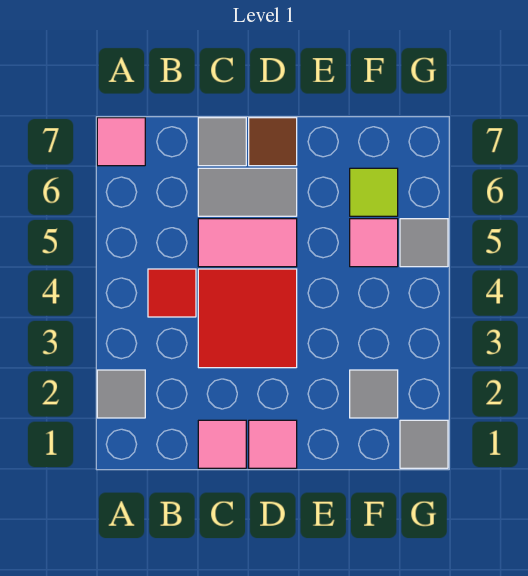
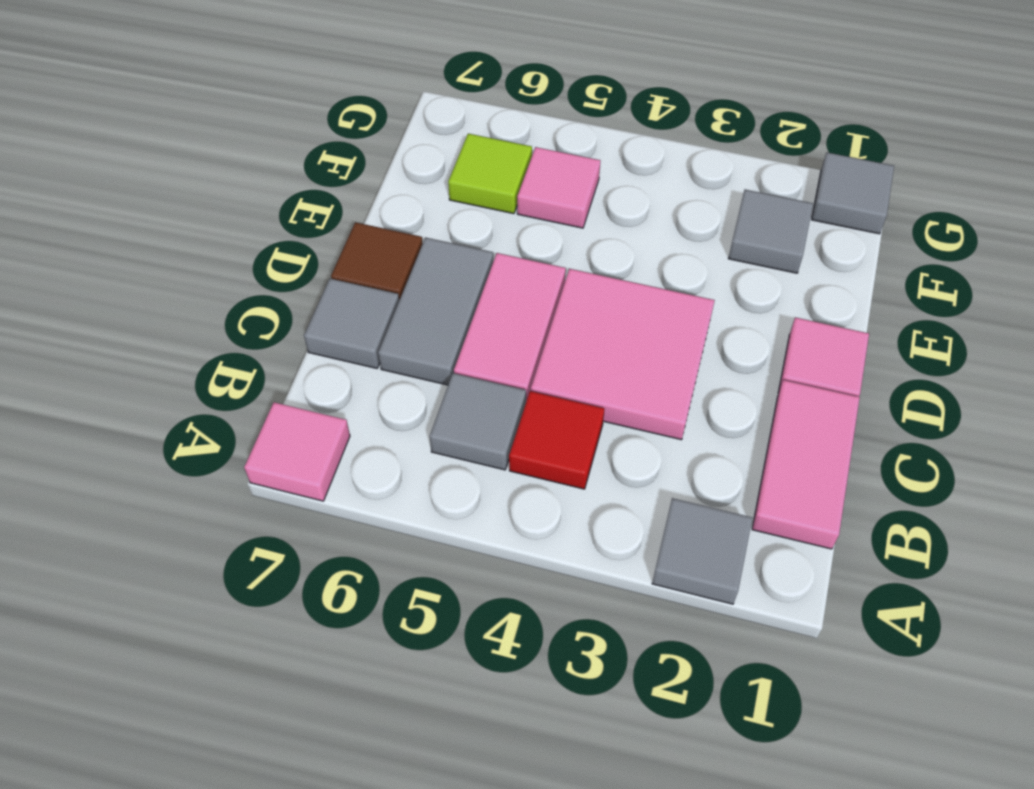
pink tile C1 level 1 -> pink tile B1:C1 level 1
red tile C3:D4 level 1 -> pink tile C3:D4 level 1
grey tile G5 level 1 -> grey tile B5 level 1

